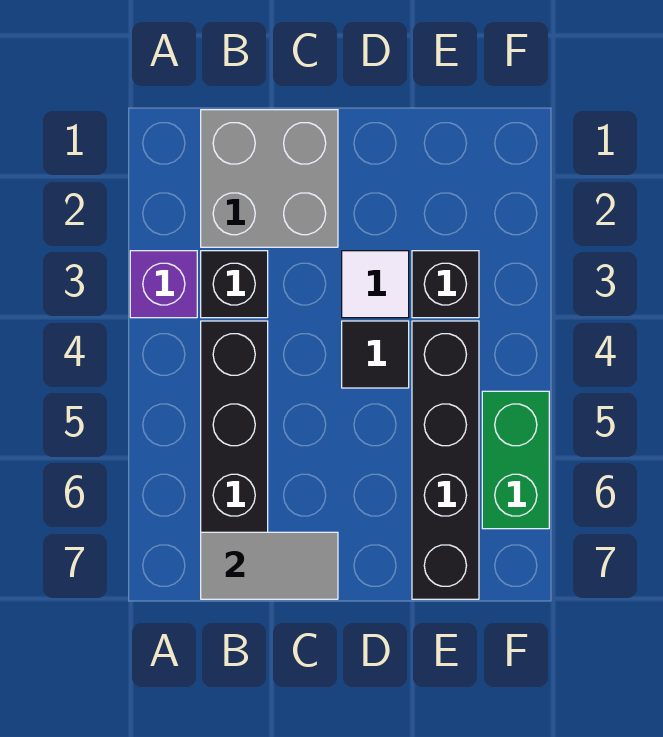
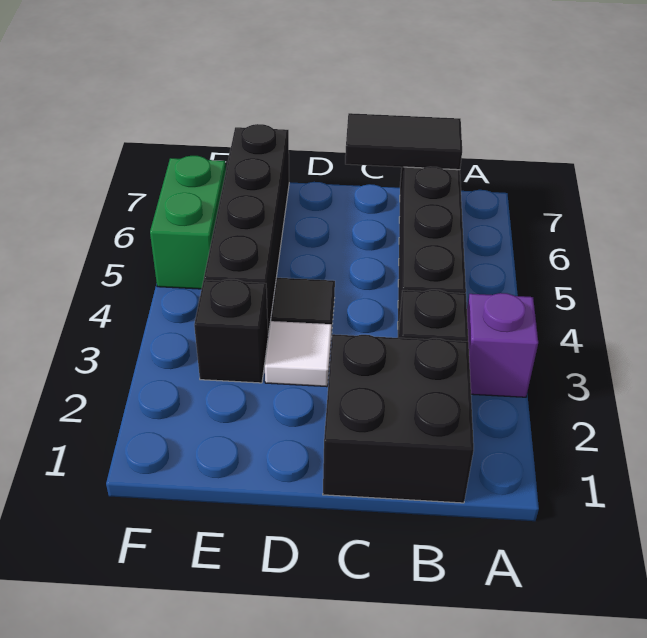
grey brick B1:C2 level 1 -> black brick B1:C2 level 1
grey tile B7:C7 level 2 -> black tile B7:C7 level 2

